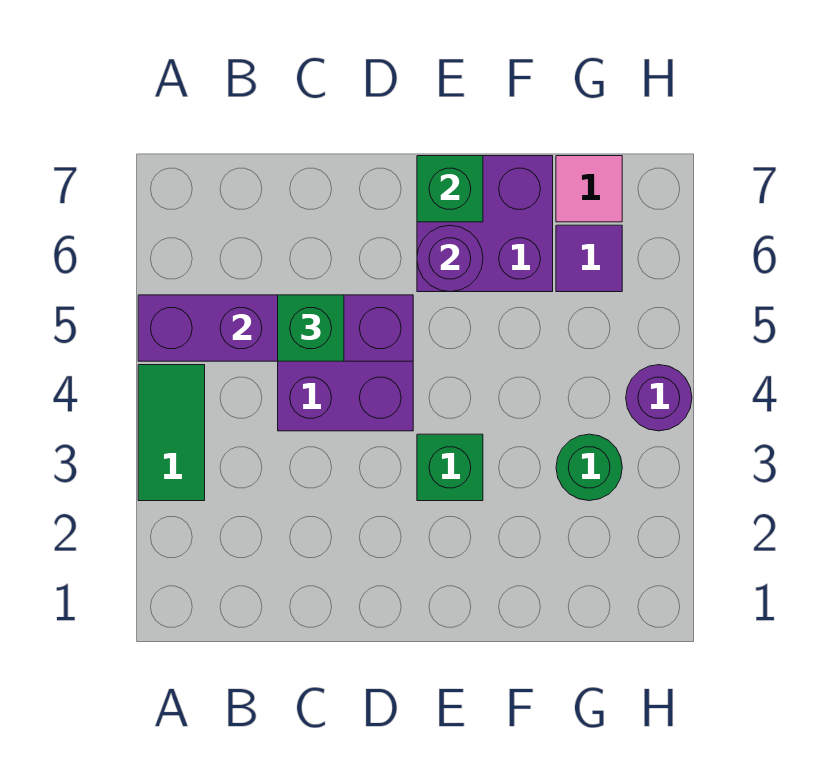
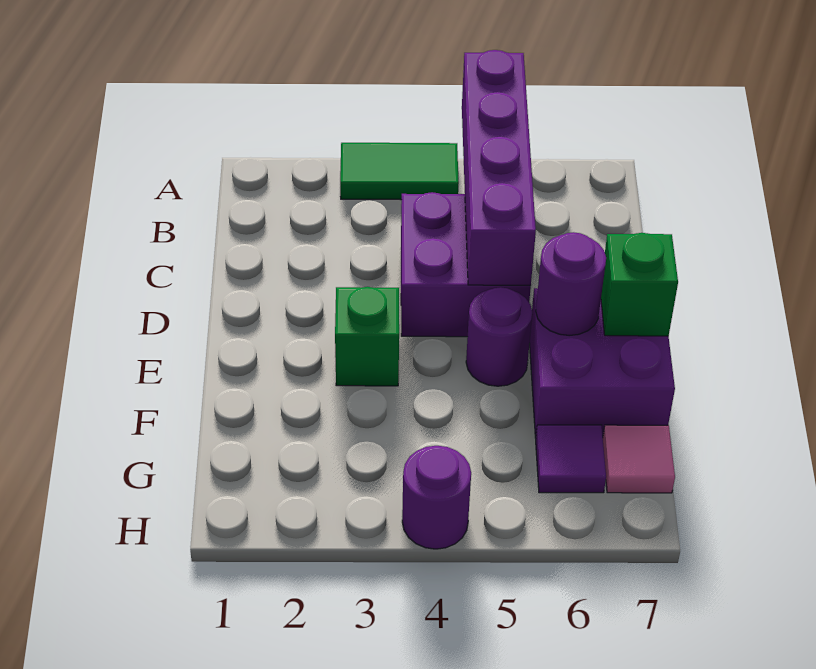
green brick C5 level 3 -> none
none -> purple round brick E5 level 1
green round brick G3 level 1 -> none

